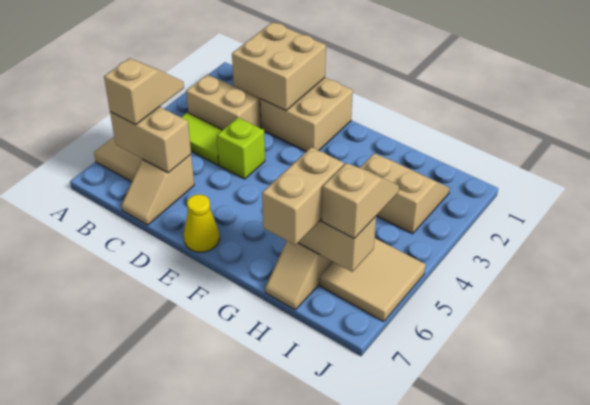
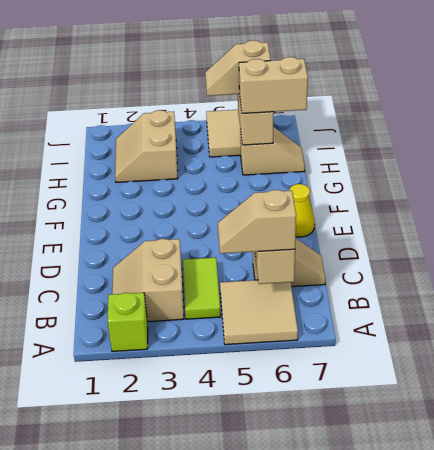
tan brick C1:D2 level 2 -> none
tan brick D1:E2 level 1 -> none
lime brick D4 level 1 -> lime brick A2 level 1

